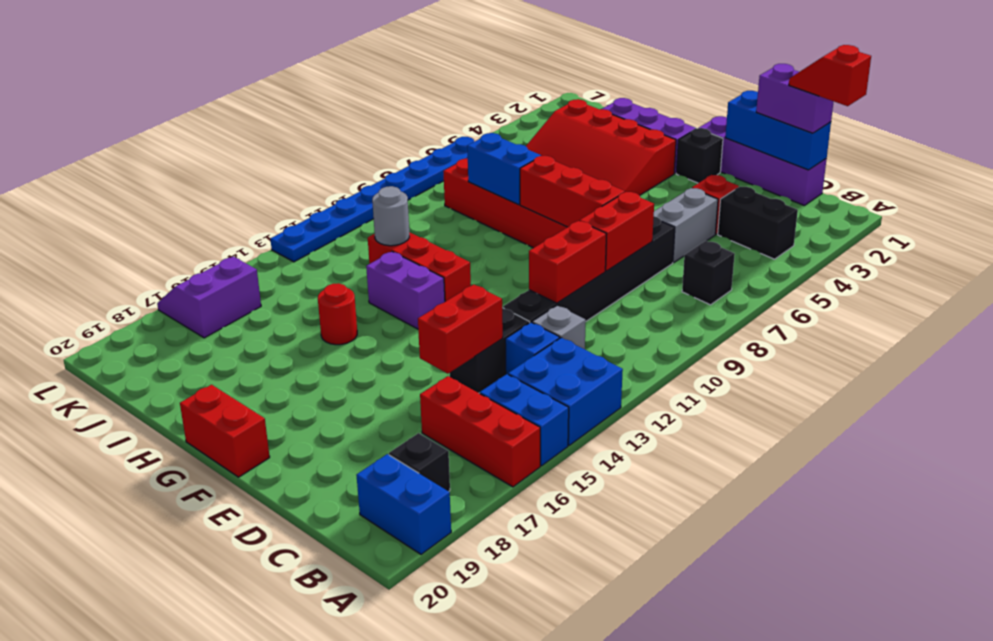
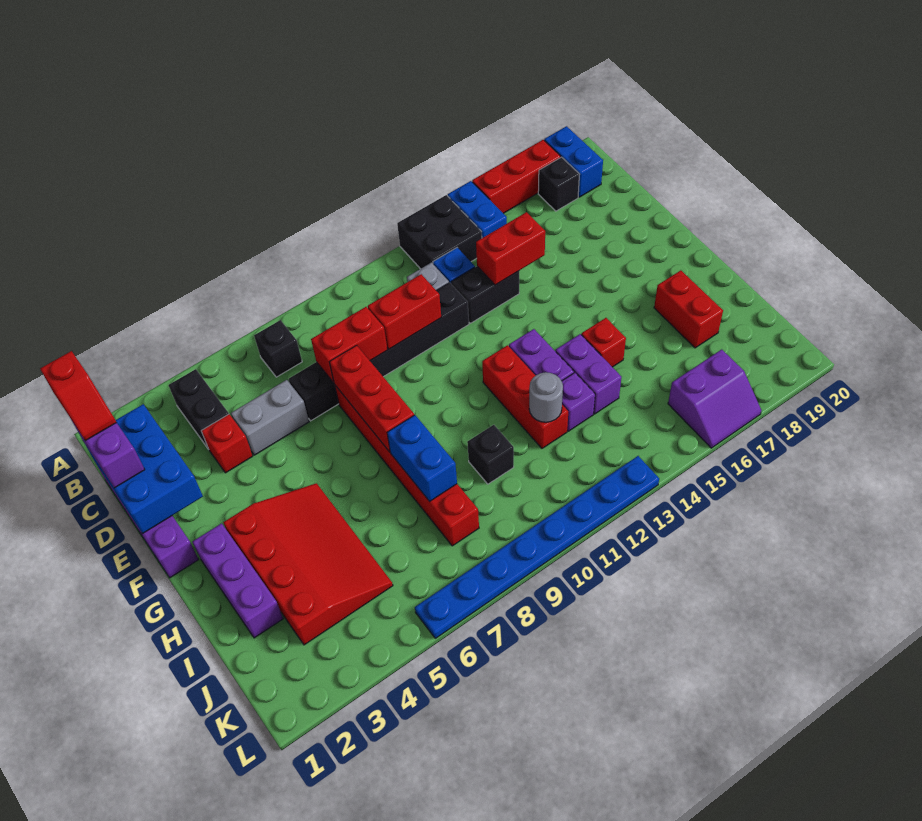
blue brick A13:B14 level 1 -> black brick A13:B14 level 1
red brick A16:C16 level 1 -> red brick A16:A18 level 1
blue brick C1:E1 level 2 -> blue brick C1:E2 level 2
black brick F2 level 1 -> black brick I10 level 1
red brick F20:G20 level 1 -> red brick H18:I18 level 1
none -> purple brick H14:I14 level 1
red round brick H15 level 1 -> red brick H15 level 1
none -> purple brick I13 level 1

